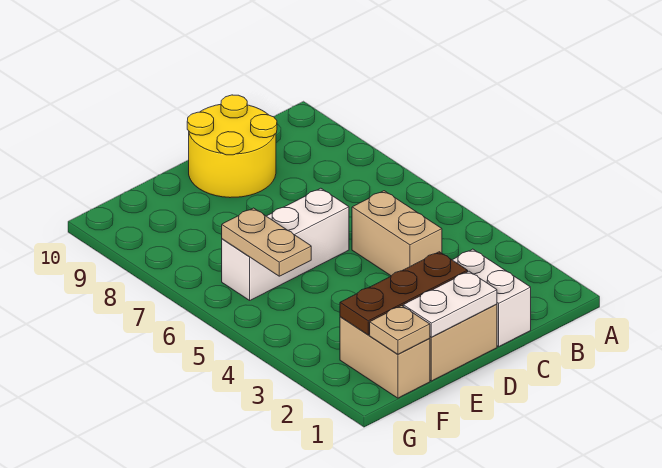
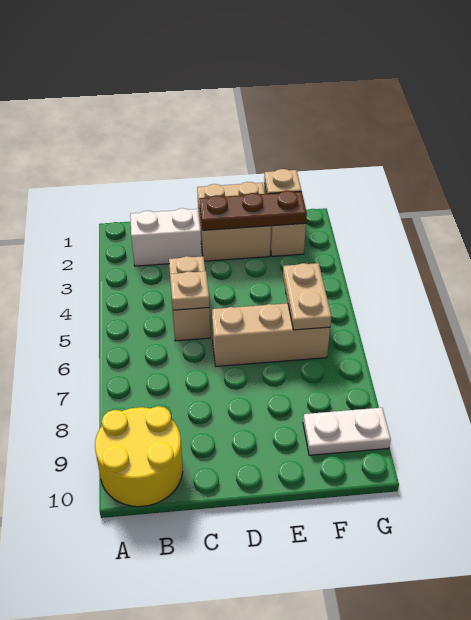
white brick C1:C2 level 1 -> white brick B2:C2 level 1
none -> tan plate C5 level 2
yellow round brick C9:D10 level 1 -> yellow round brick A9:B10 level 1
white plate D1:E1 level 2 -> white plate F9:G9 level 1
white brick D6:F6 level 1 -> tan brick D6:F6 level 1

